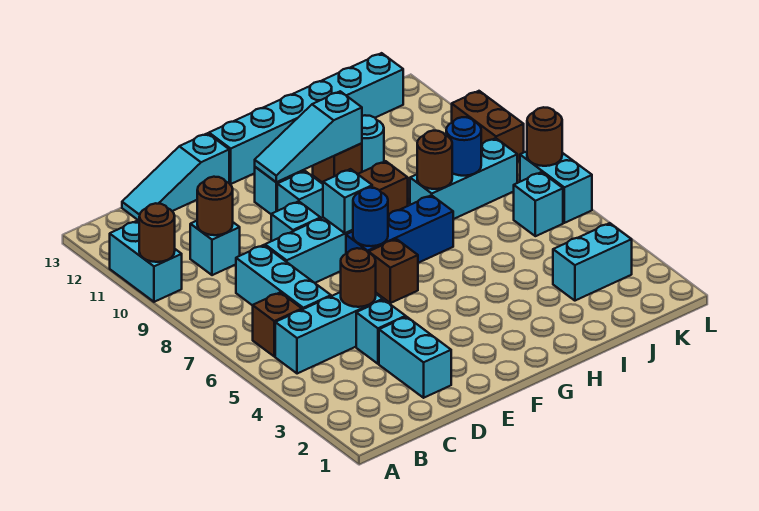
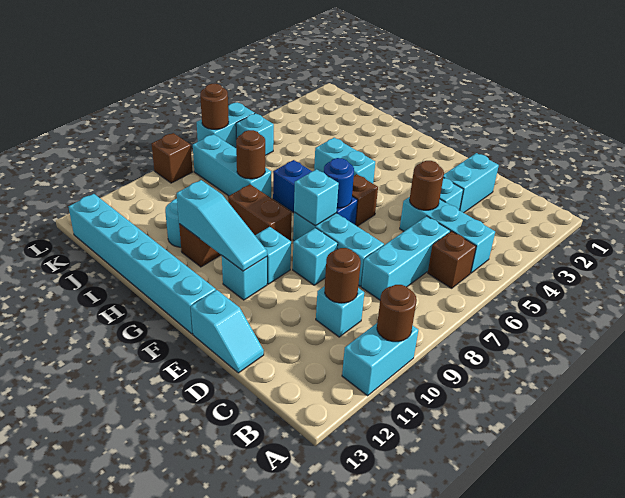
cyan slope C13:E13 level 1 top E -> cyan slope D13:E13 level 1 top E
cyan brick J3:K3 level 1 -> cyan brick G5:H5 level 1
blue round brick J8 level 2 -> none
brown brick L9:L10 level 1 -> brown brick L9 level 1

